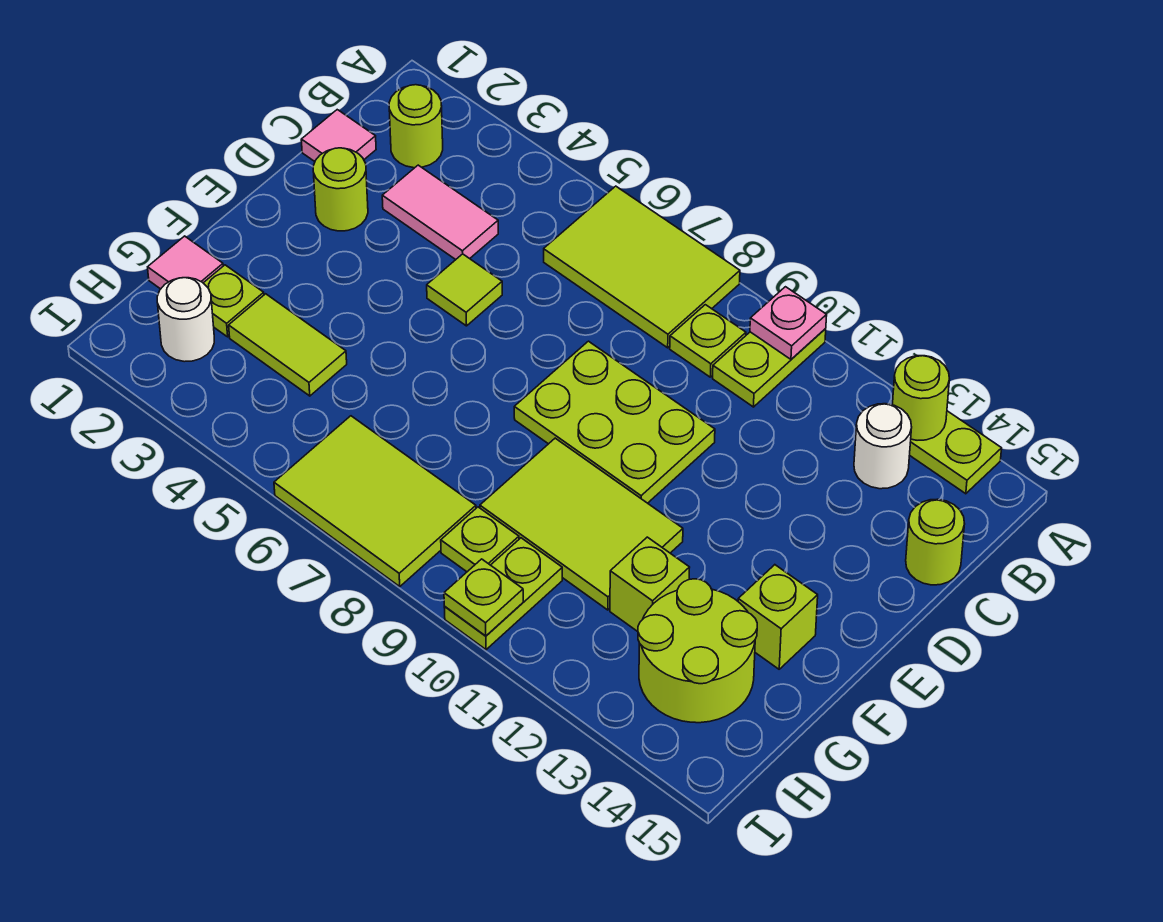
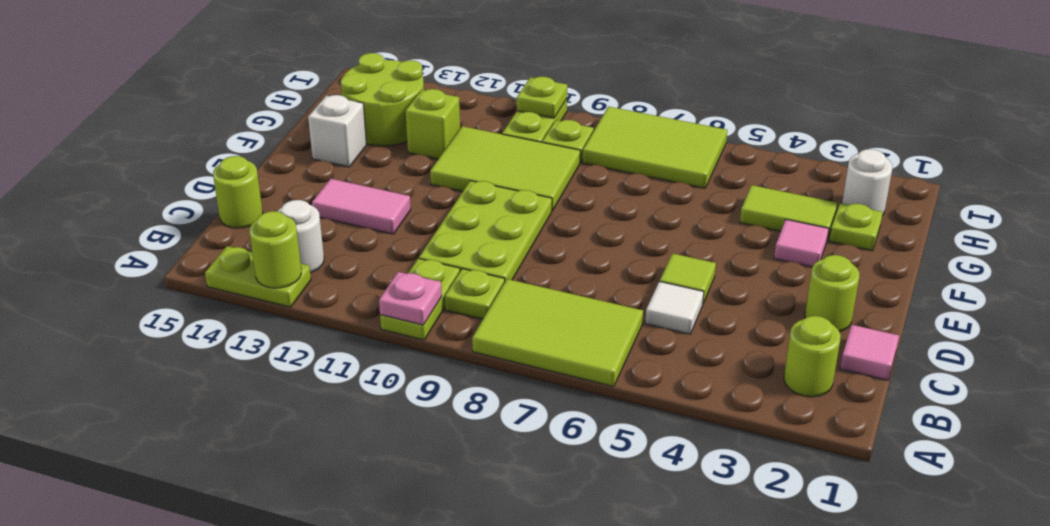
pink tile C3:C4 level 1 -> pink tile D12:D13 level 1
none -> white tile C5 level 1
lime plate D8:E10 level 1 -> lime plate C9:E10 level 1
lime brick F14 level 1 -> white brick F14 level 1
pink tile G1 level 1 -> pink tile F3 level 1

